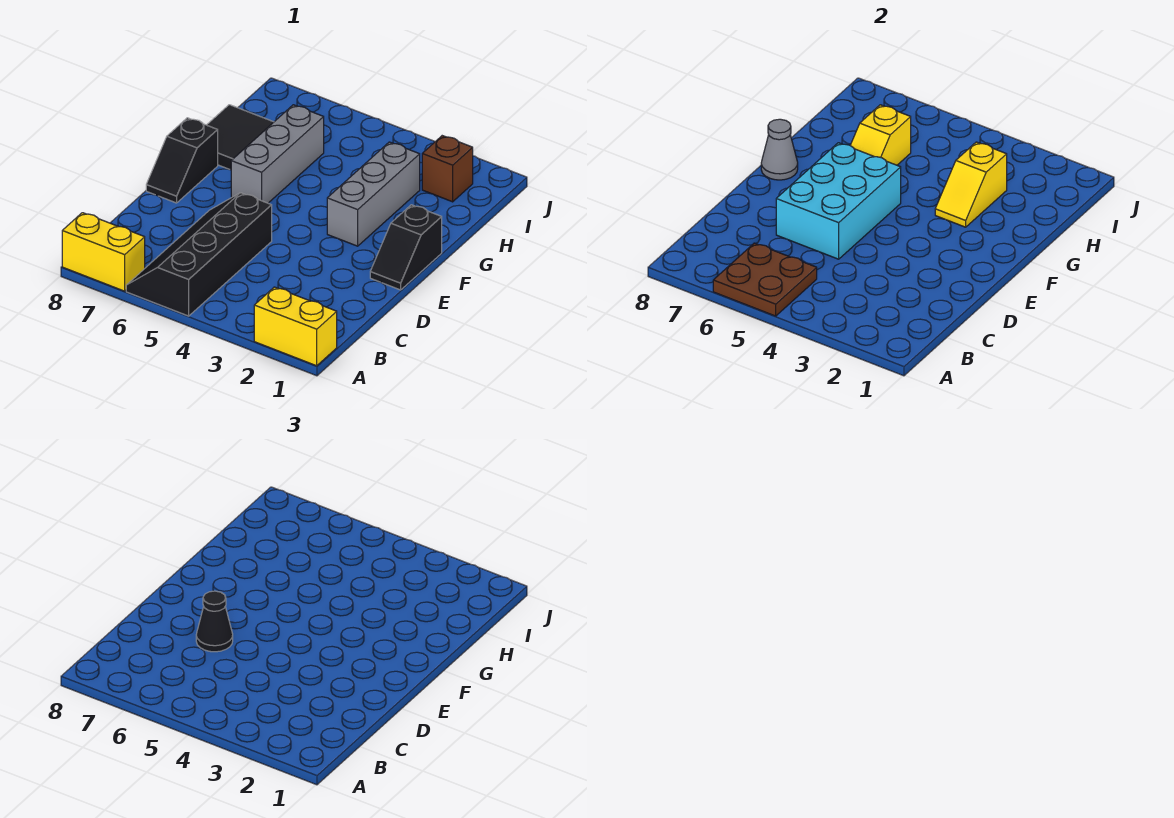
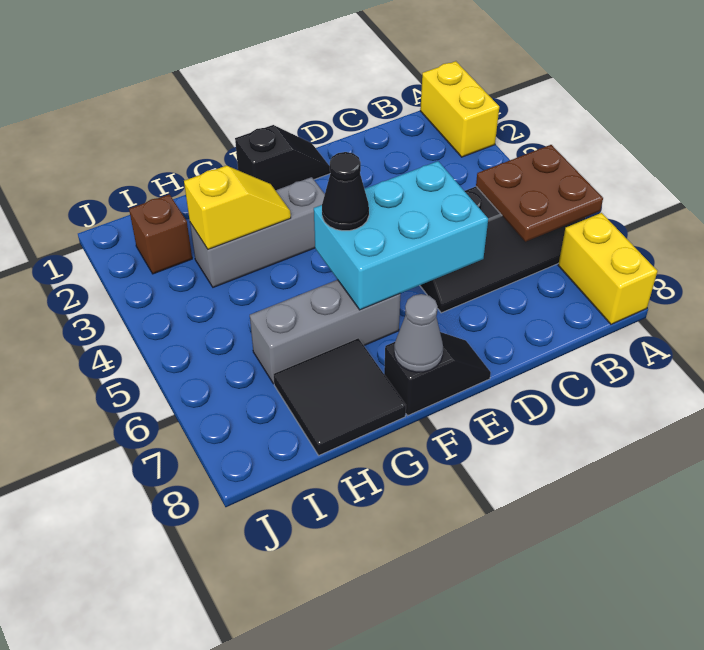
black cone D6 level 3 -> black cone F5 level 3
yellow slope G6:H6 level 2 top H -> none

